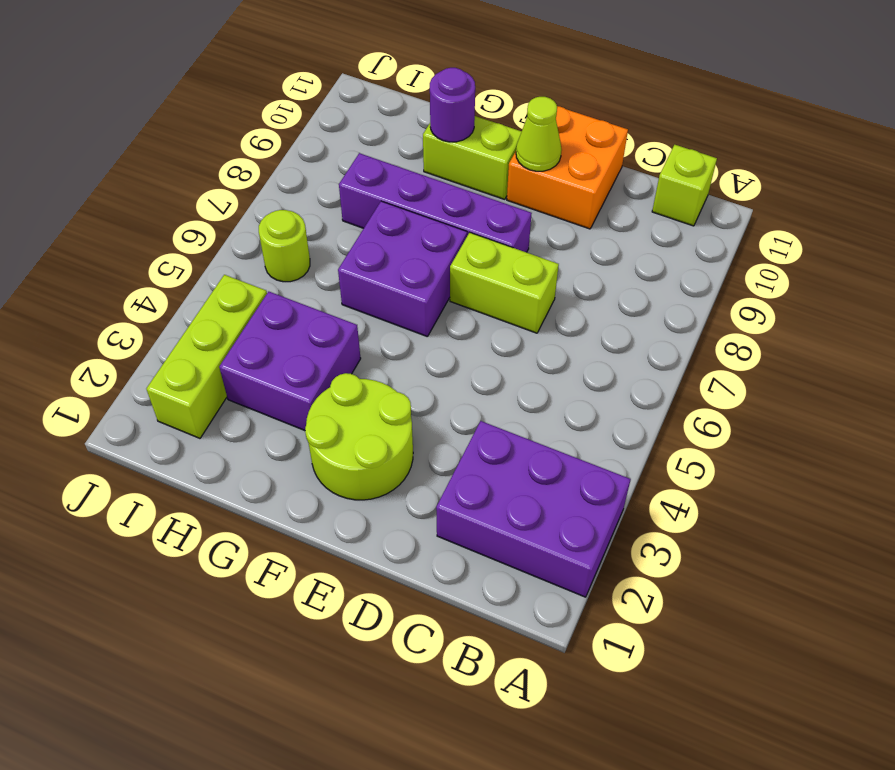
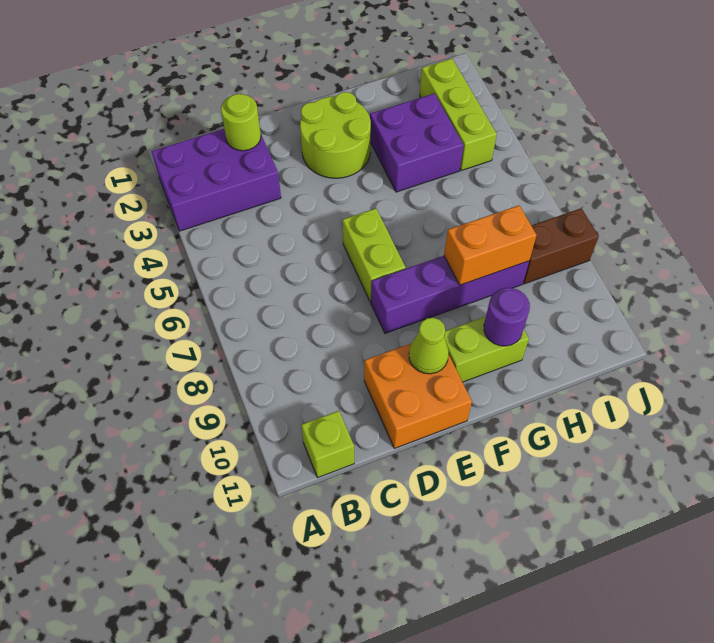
lime brick D7:E7 level 1 -> lime brick E6:E7 level 1
purple brick F6:G7 level 1 -> none
none -> orange brick G8:H8 level 2
lime round brick I6 level 1 -> lime round brick C2 level 2
none -> brown brick I8:J8 level 1

